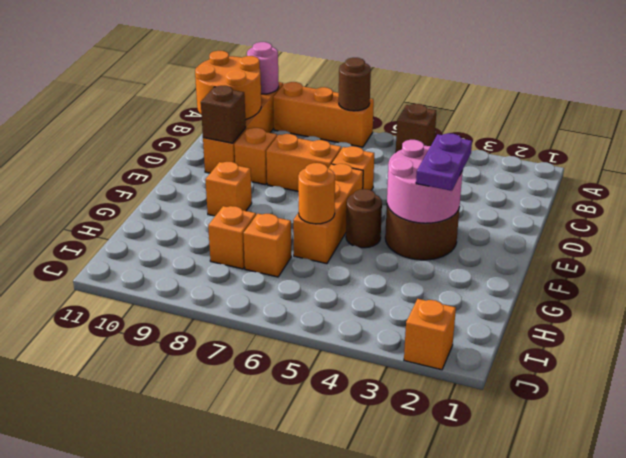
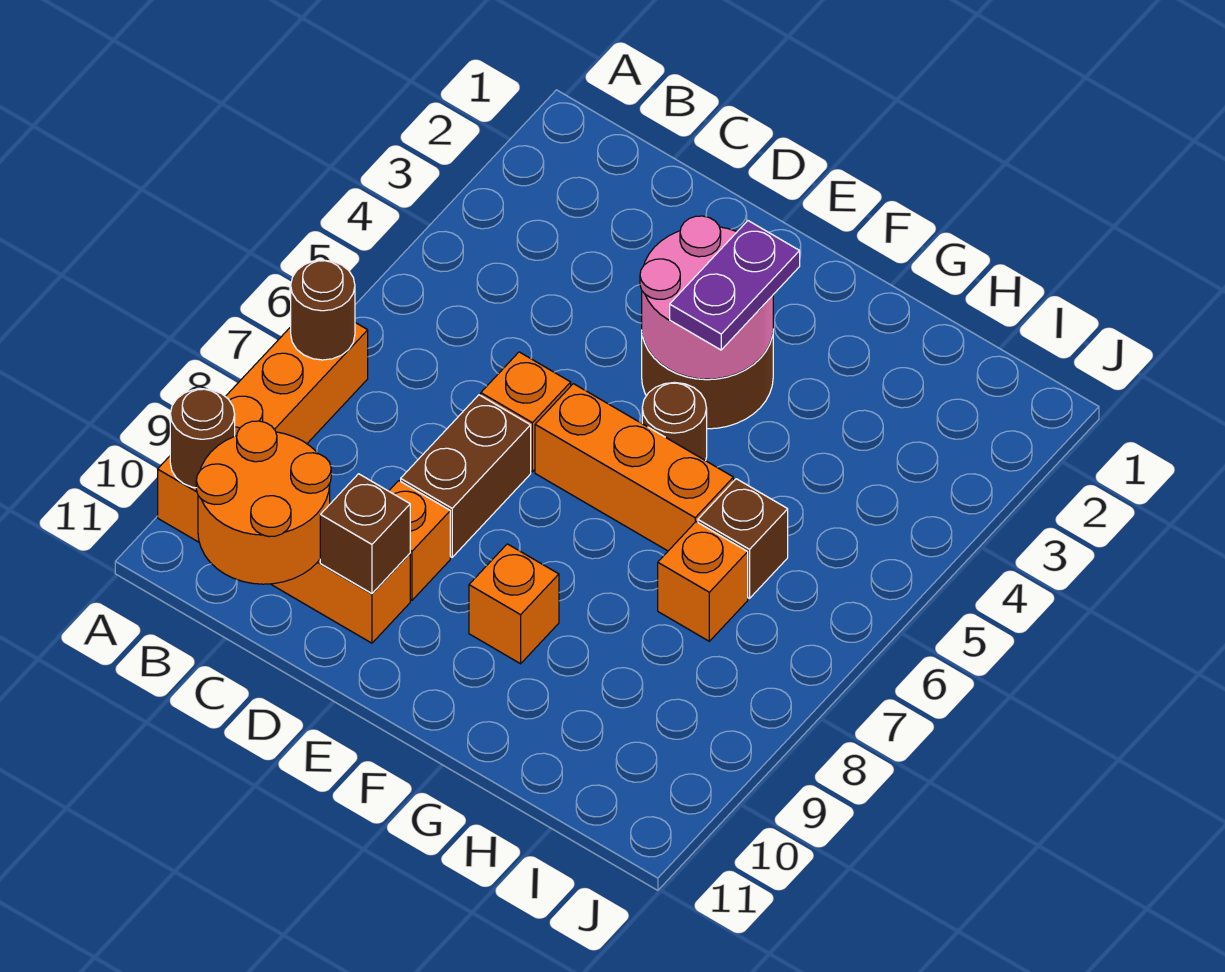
brown brick A5 level 1 -> brown brick H6 level 1
pink round brick A10 level 2 -> brown round brick A10 level 2
orange brick D7:D8 level 1 -> brown brick D7:D8 level 1
purple plate E3:F3 level 3 -> purple plate F3:F4 level 3
orange round brick G6 level 2 -> none
orange brick H8 level 1 -> none
orange brick J2 level 1 -> none

